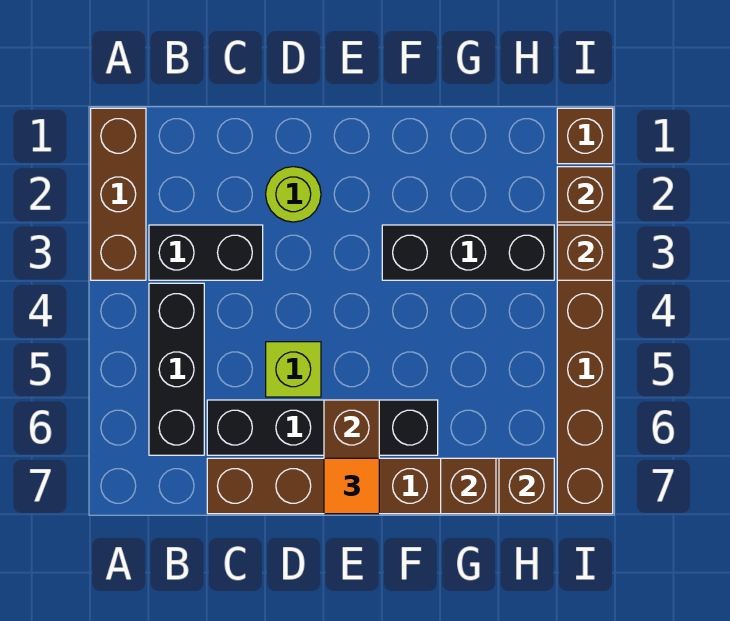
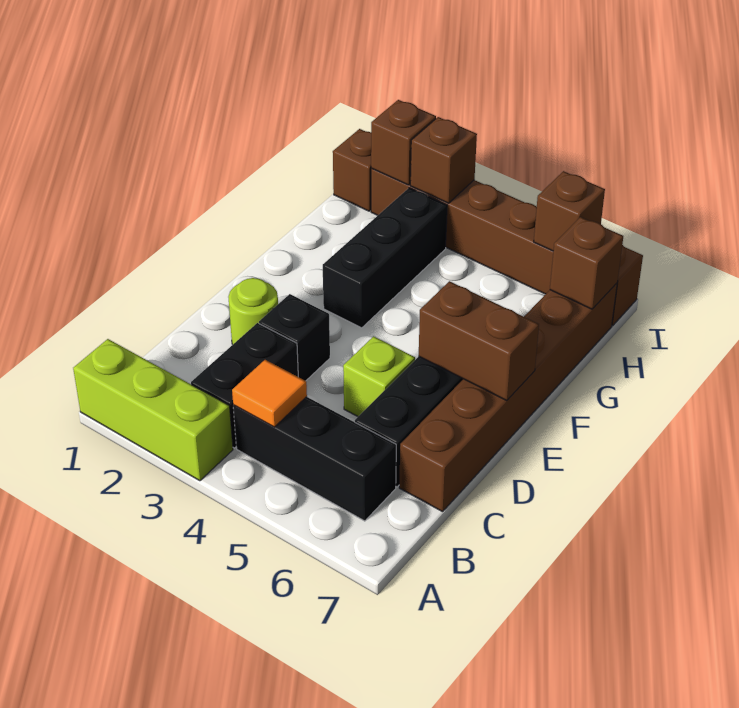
brown brick A1:A3 level 1 -> lime brick A1:A3 level 1
none -> black brick D3 level 1
orange tile E7 level 3 -> orange tile B4 level 2
brown brick G7 level 2 -> brown brick I6 level 2

